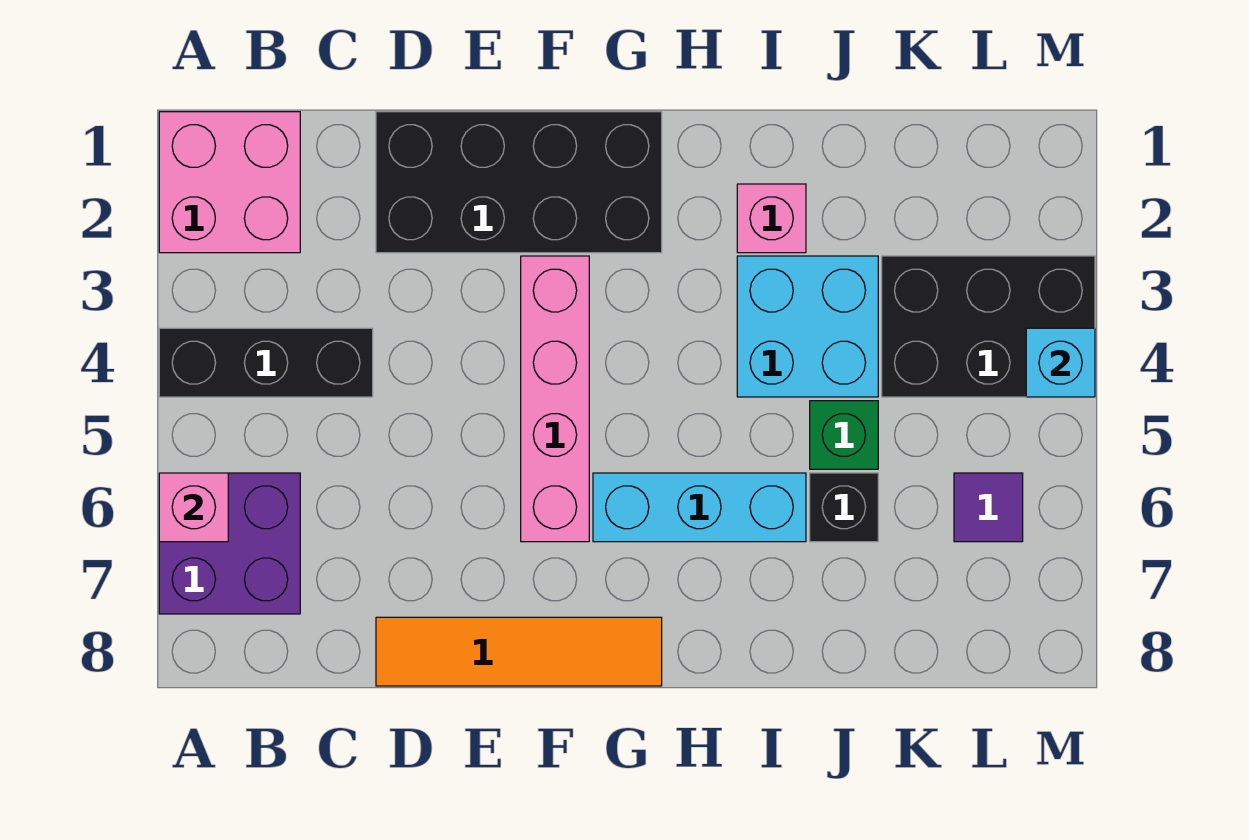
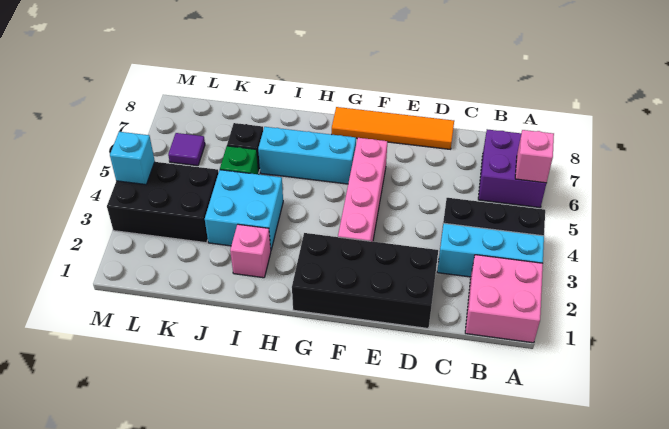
none -> cyan brick A3:C3 level 1

